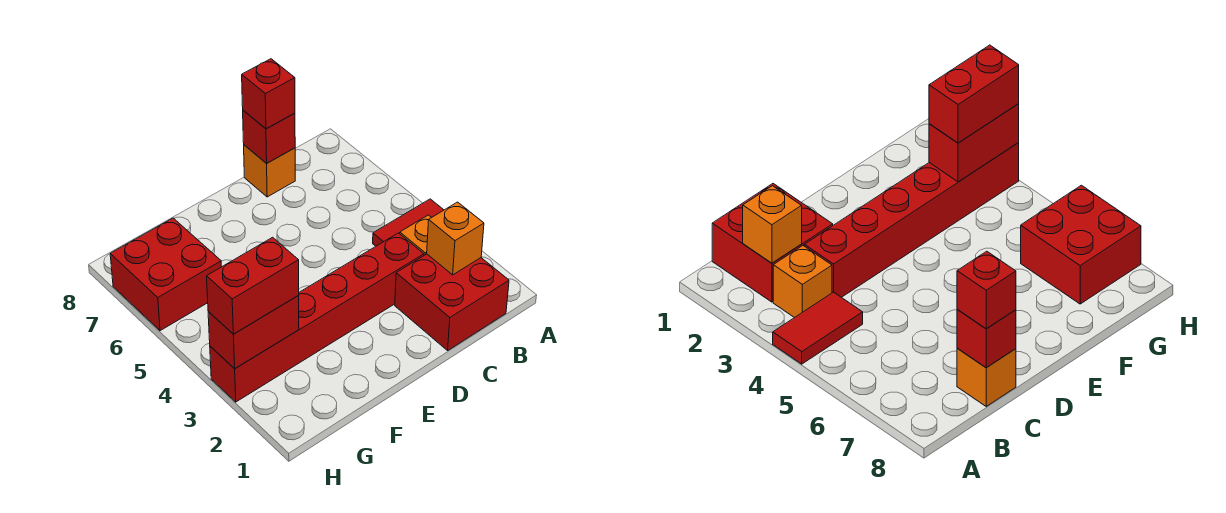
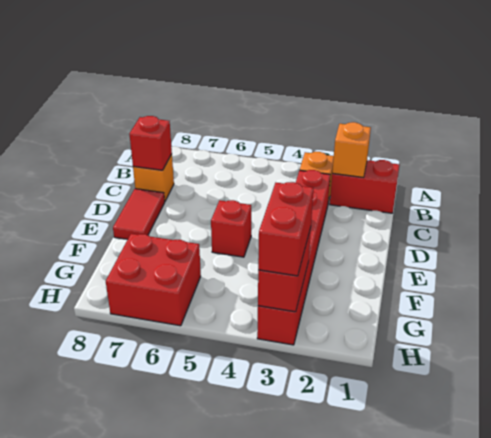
red tile A4:B4 level 1 -> red tile D8:E8 level 1
red brick B1:C2 level 1 -> red brick B1:B2 level 1
red brick C8 level 3 -> red brick E5 level 1

